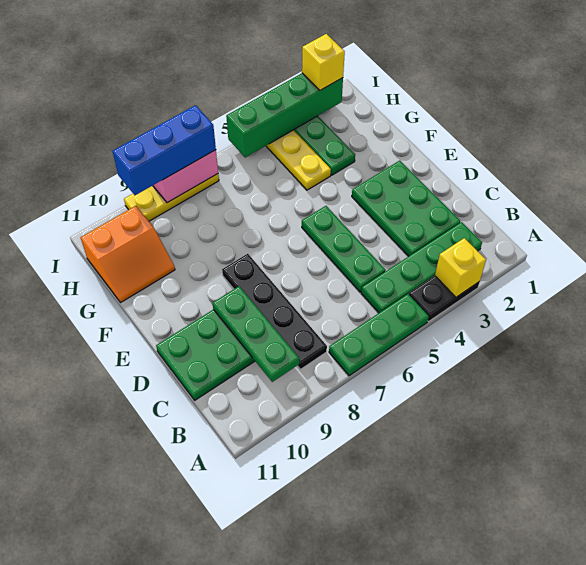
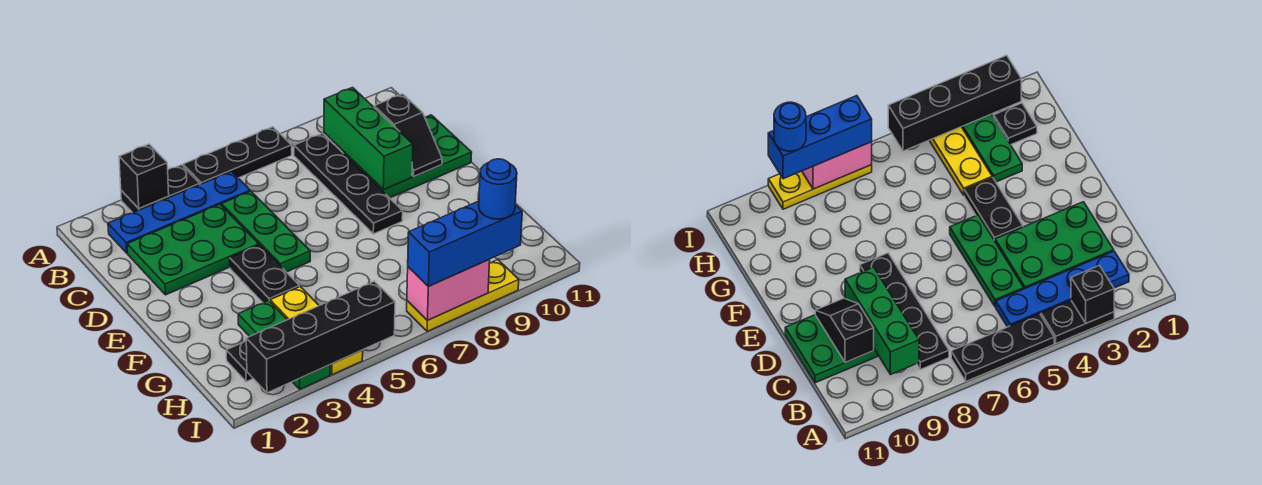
yellow brick A3 level 2 -> black brick A3 level 2
green plate A5:A7 level 1 -> black plate A5:A7 level 1
green plate B2:B5 level 1 -> blue plate B2:B5 level 1
green plate B9:D9 level 2 -> green brick B9:D9 level 2
green plate C2:E3 level 1 -> green plate C2:D4 level 1
none -> black slope C10:D10 level 2 top C
none -> black plate E4:F4 level 1
orange slope G10:H11 level 1 top H -> none
none -> black plate H2 level 1
green brick I2:I5 level 2 -> black brick I2:I5 level 2
yellow brick I2 level 3 -> none
none -> blue round brick I9 level 4

